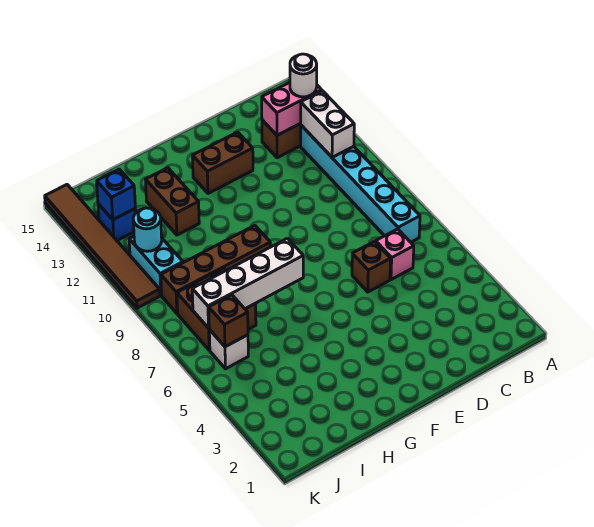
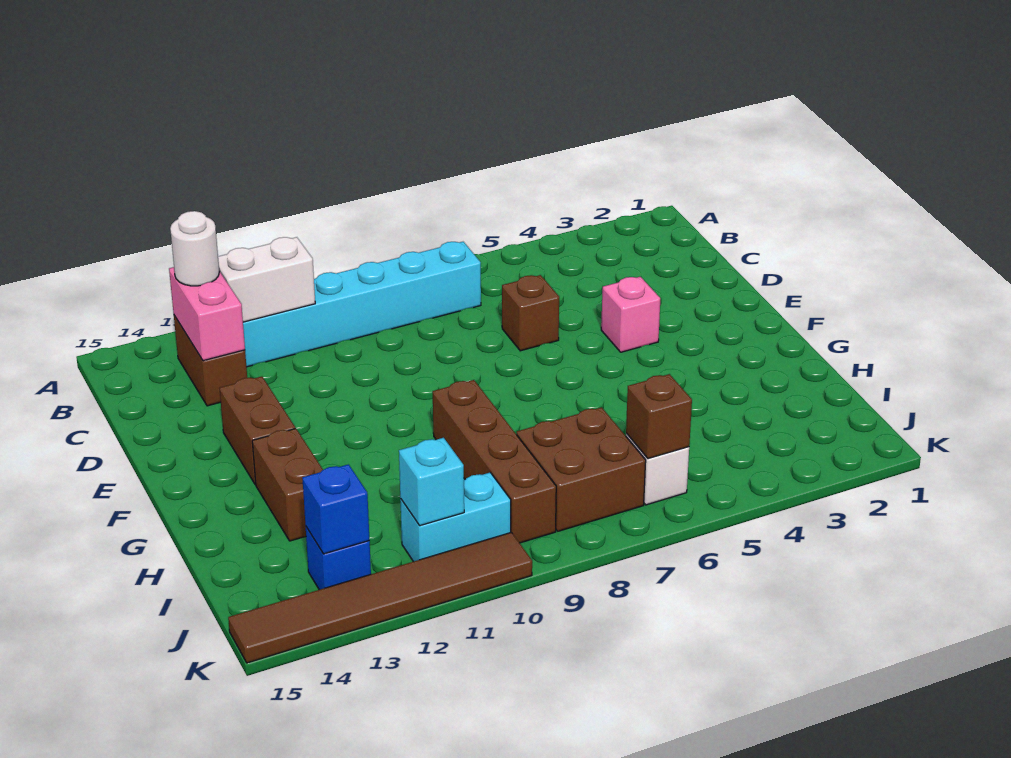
pink brick C6 level 1 -> pink brick E4 level 1
white brick G7:J7 level 2 -> none
brown brick H12:H13 level 1 -> brown brick G13:H13 level 1
cyan round brick J11 level 2 -> cyan brick J11 level 2

